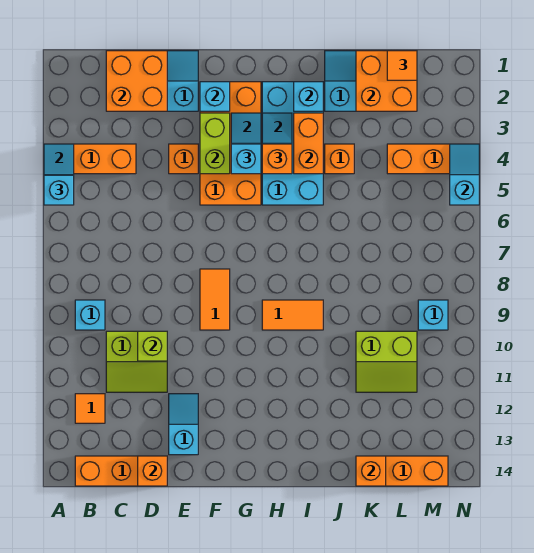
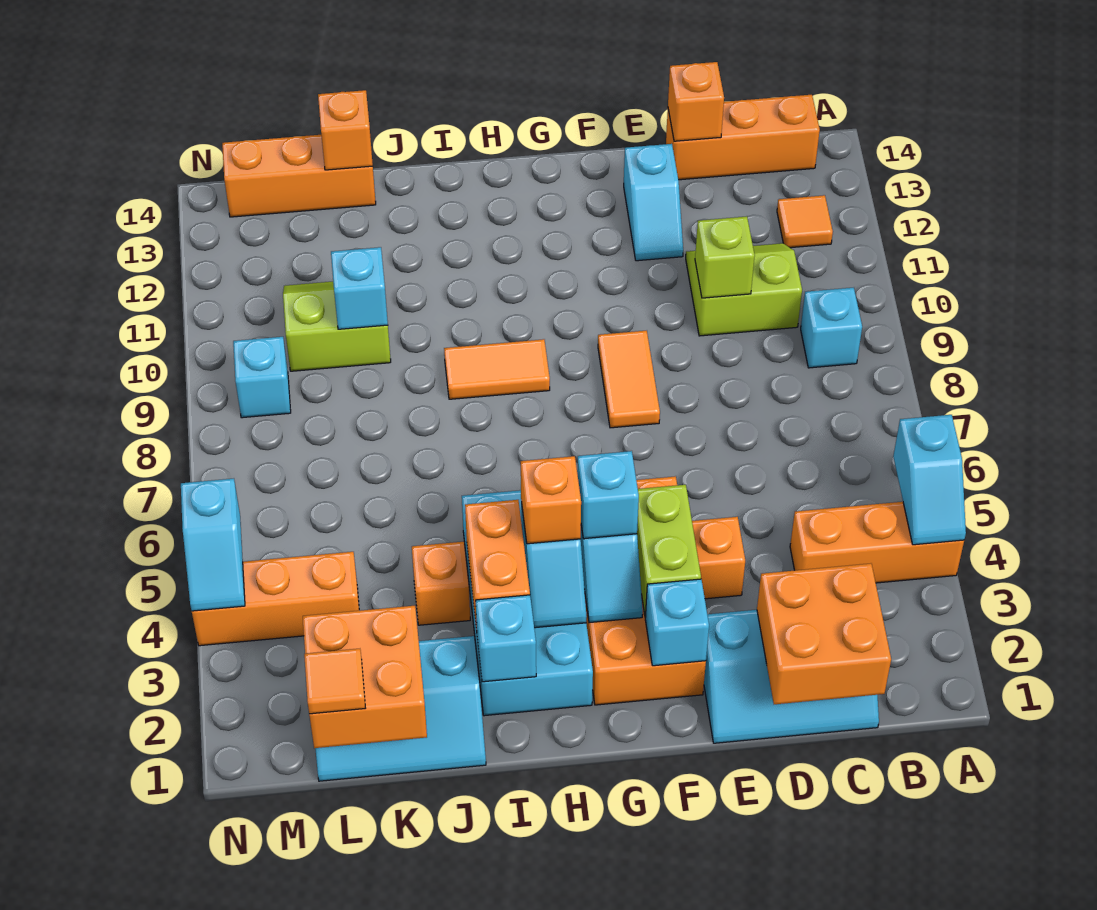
cyan brick A5 level 3 -> cyan brick K10 level 2

